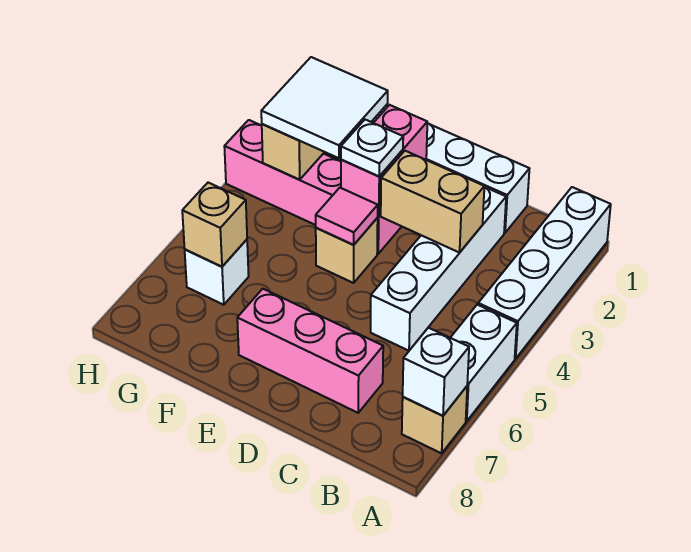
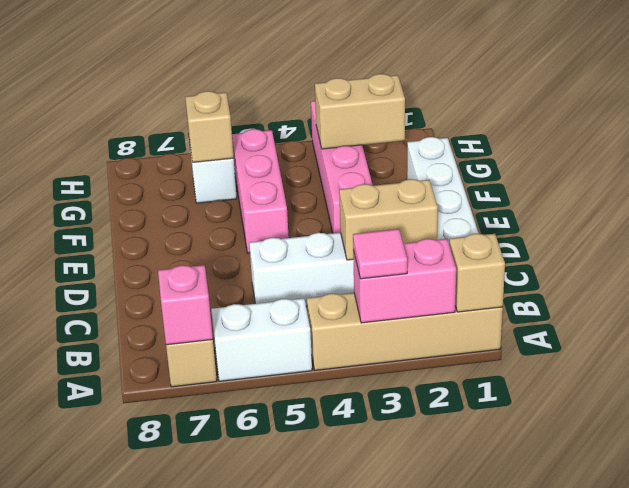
white brick A1:A4 level 1 -> tan brick A1:A4 level 1
white brick A7 level 2 -> pink brick A7 level 2
tan brick C3:D3 level 2 -> tan brick C2:C3 level 2
pink brick C7:E7 level 1 -> pink brick E5:G5 level 1
pink brick E2:E3 level 2 -> pink brick A2:A3 level 2
white plate E3 level 3 -> none
tan brick E4 level 1 -> tan brick A1 level 2
pink tile E4 level 2 -> pink tile A3 level 3
white tile F2:G3 level 3 -> none

